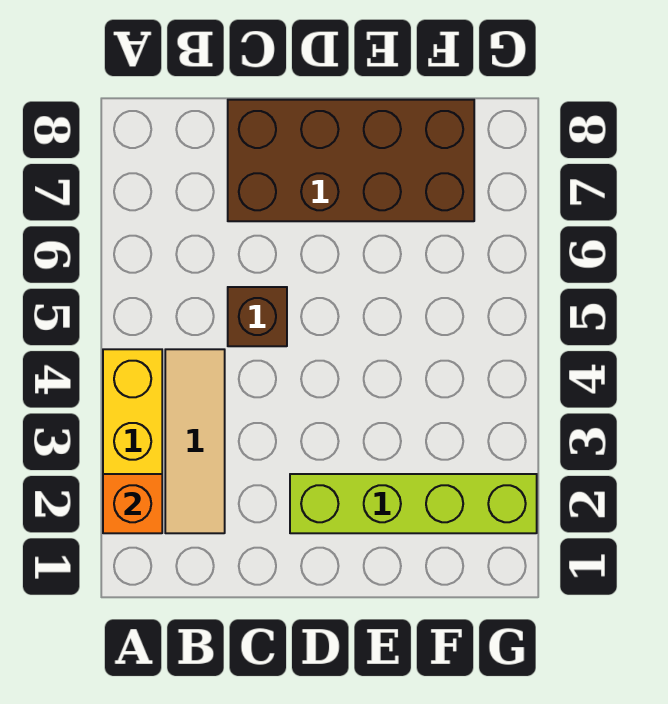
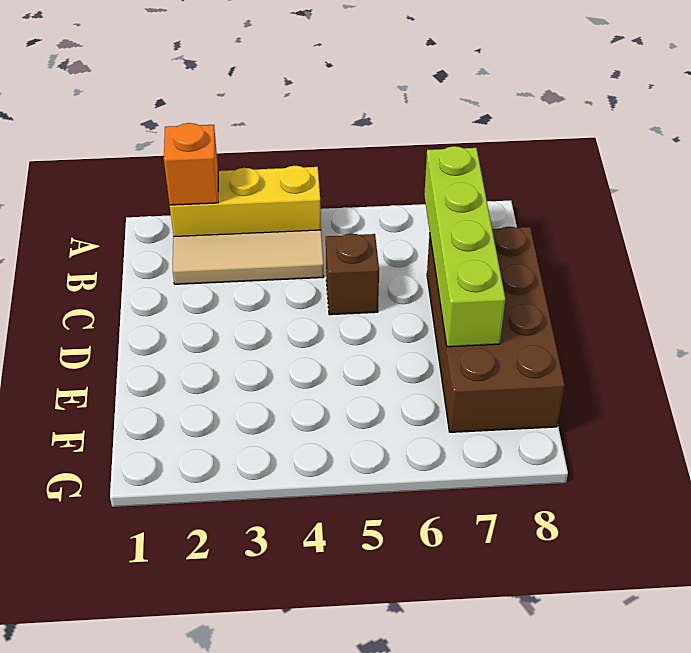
lime brick D2:G2 level 1 -> lime brick B7:E7 level 2

